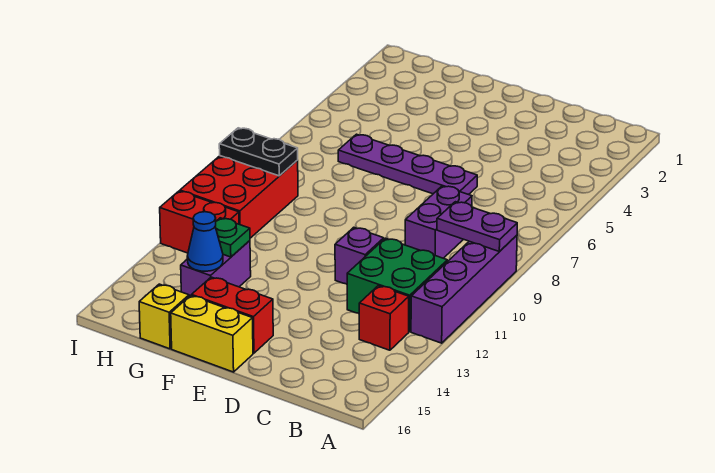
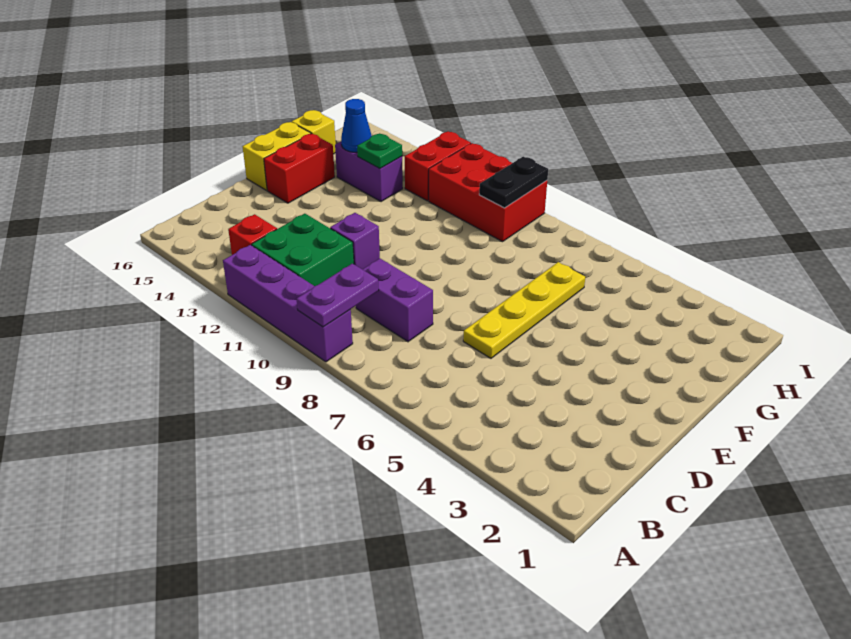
purple plate D6:G6 level 1 -> yellow plate D6:G6 level 1

